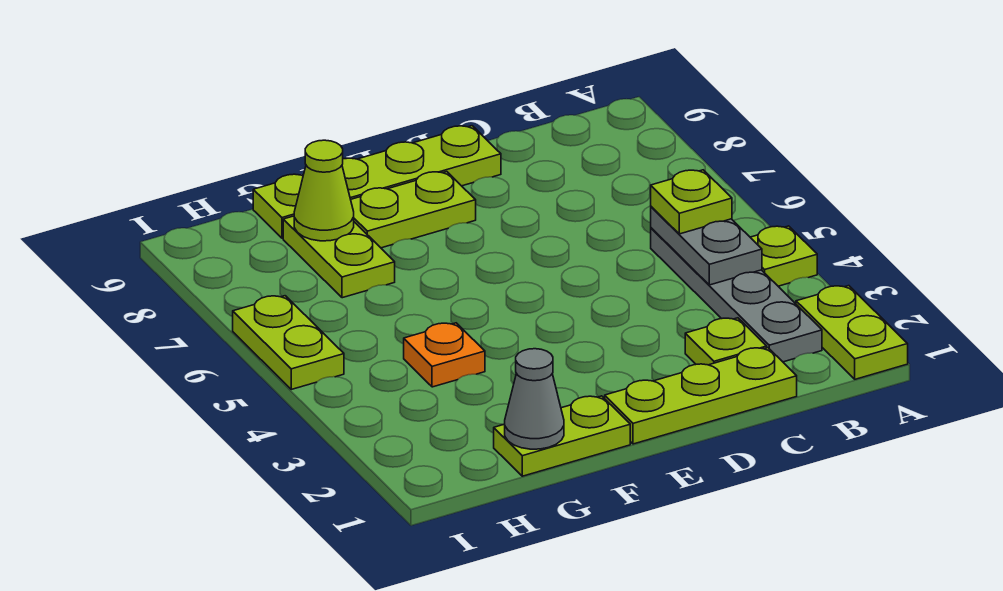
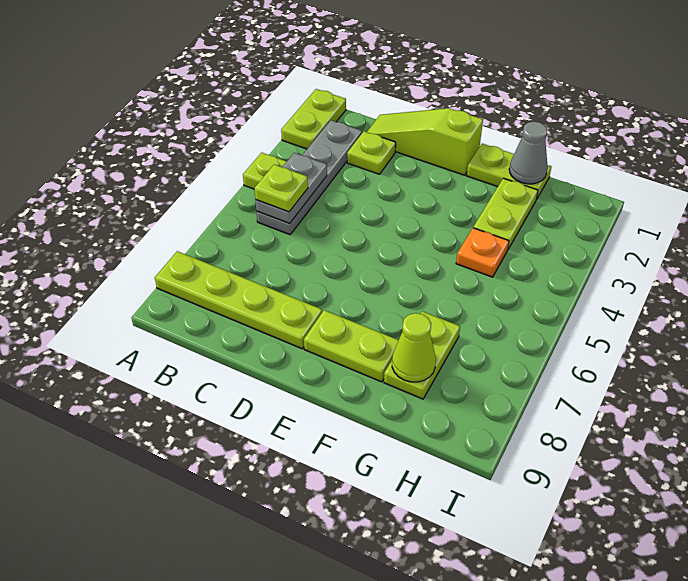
lime plate C1:E1 level 1 -> lime slope C1:E1 level 1 top E
lime plate D9:G9 level 1 -> lime plate A8:D8 level 1
lime plate I5:I6 level 1 -> lime plate G2:G3 level 1

